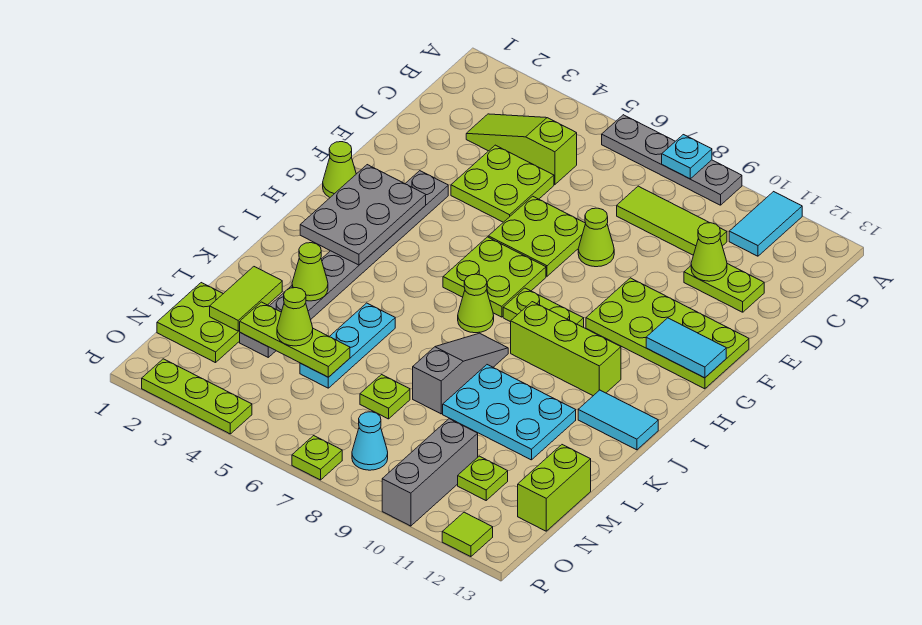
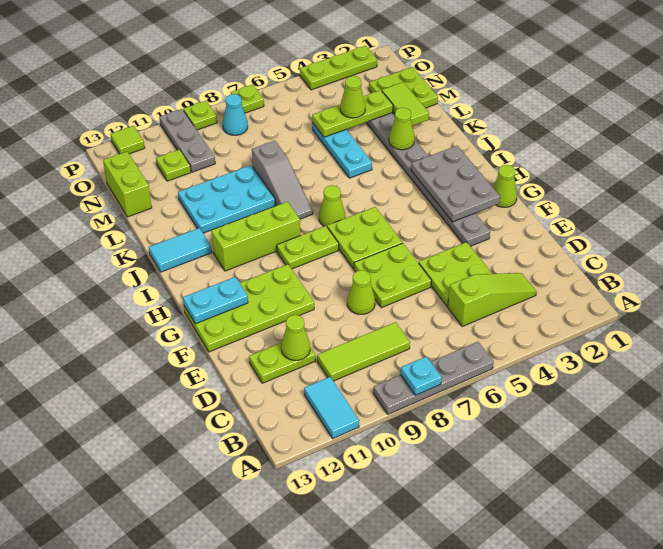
cyan tile G12:G13 level 2 -> cyan plate G12:G13 level 2
lime plate M7 level 1 -> lime plate P9 level 1
grey brick N10:P10 level 1 -> grey plate N10:P10 level 1

